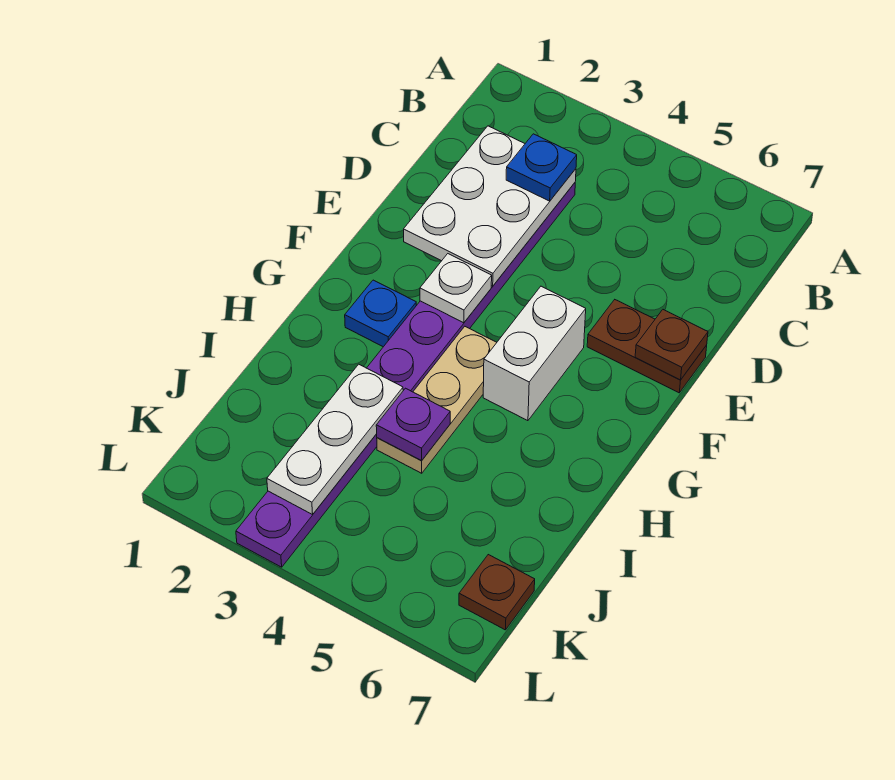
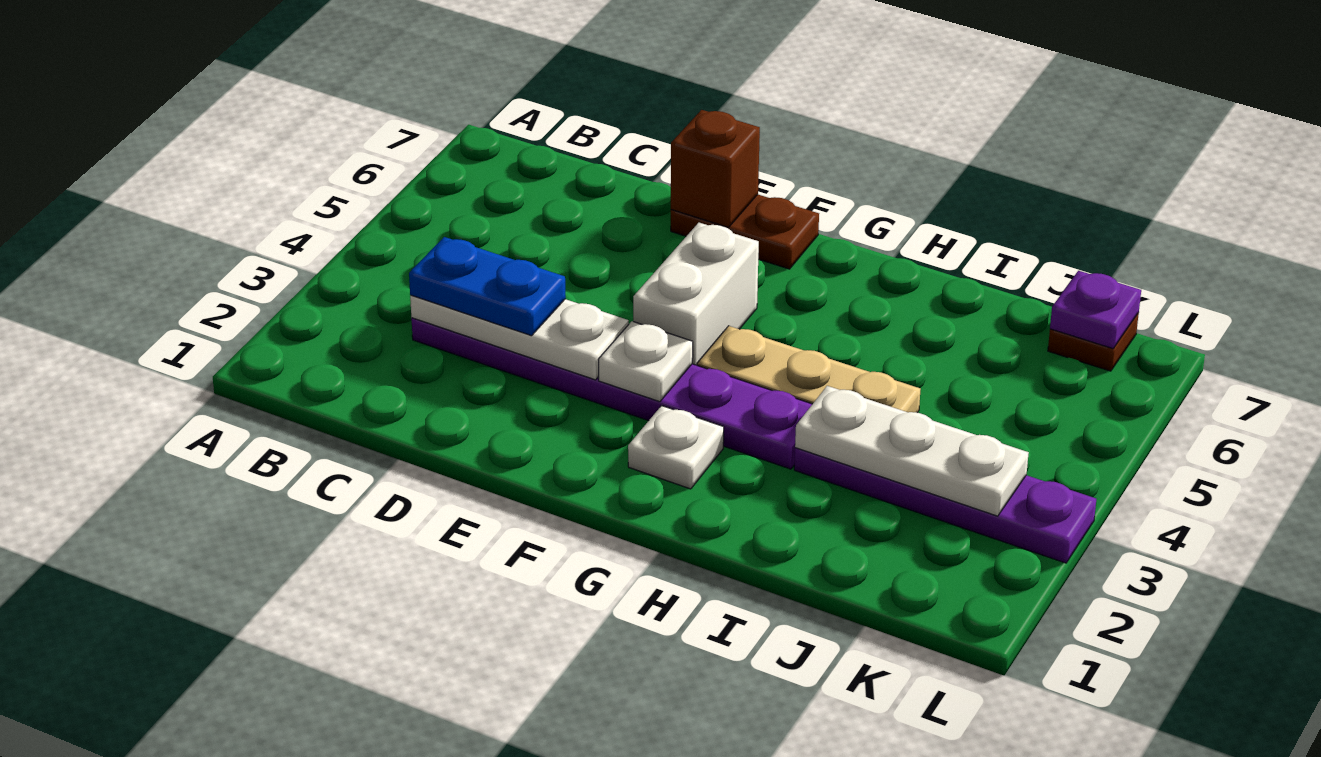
white plate C2:E3 level 2 -> white plate C3:E3 level 2
blue plate C3 level 3 -> blue plate C3:D3 level 3
brown plate E6:E7 level 1 -> brown plate E7:F7 level 1
brown plate E7 level 2 -> brown brick E7 level 2
white brick F5:G5 level 1 -> white brick F4:F5 level 1
blue plate G2 level 1 -> white plate G2 level 1
purple plate I4 level 2 -> purple plate K7 level 2

